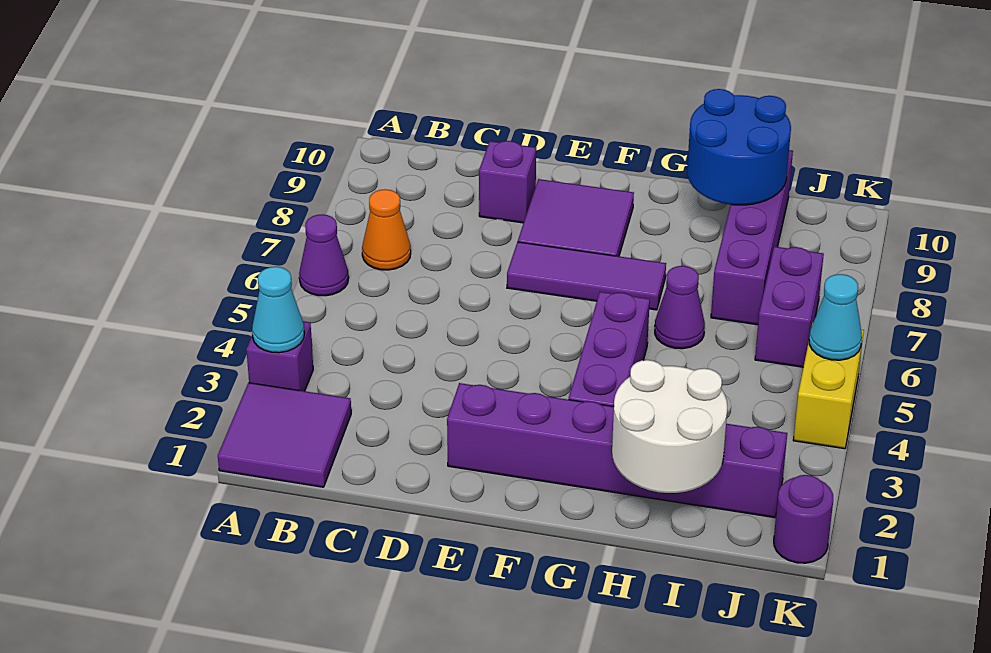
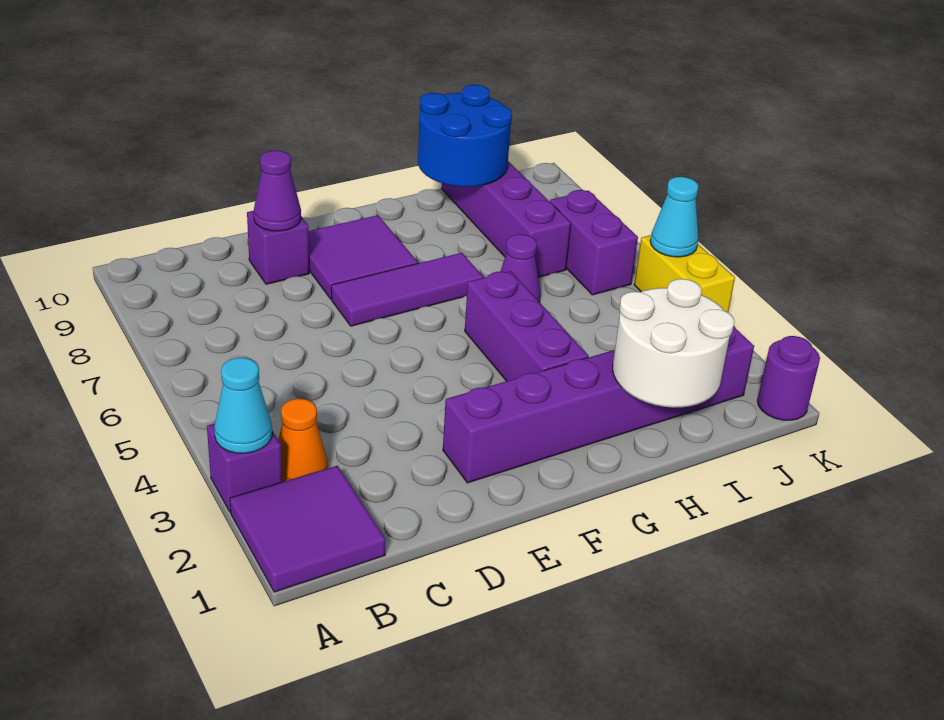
purple cone A6 level 1 -> purple cone D9 level 2
orange cone B7 level 1 -> orange cone B3 level 1

